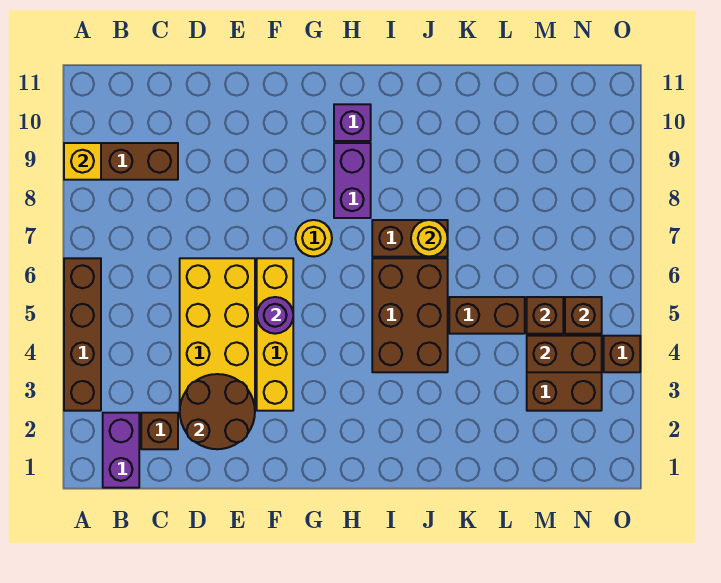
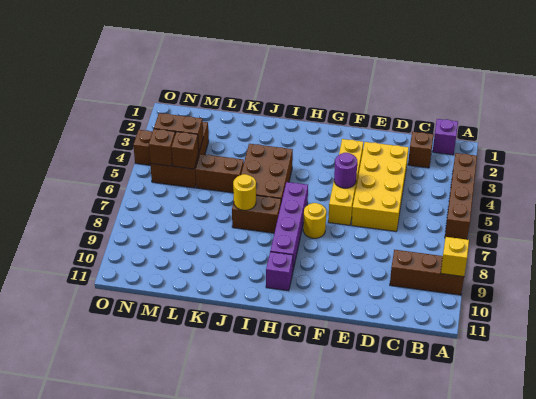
purple brick B1:B2 level 1 -> purple brick B1 level 1
brown round brick D2:E3 level 2 -> none
purple brick H8:H9 level 1 -> purple brick H6:H9 level 1

